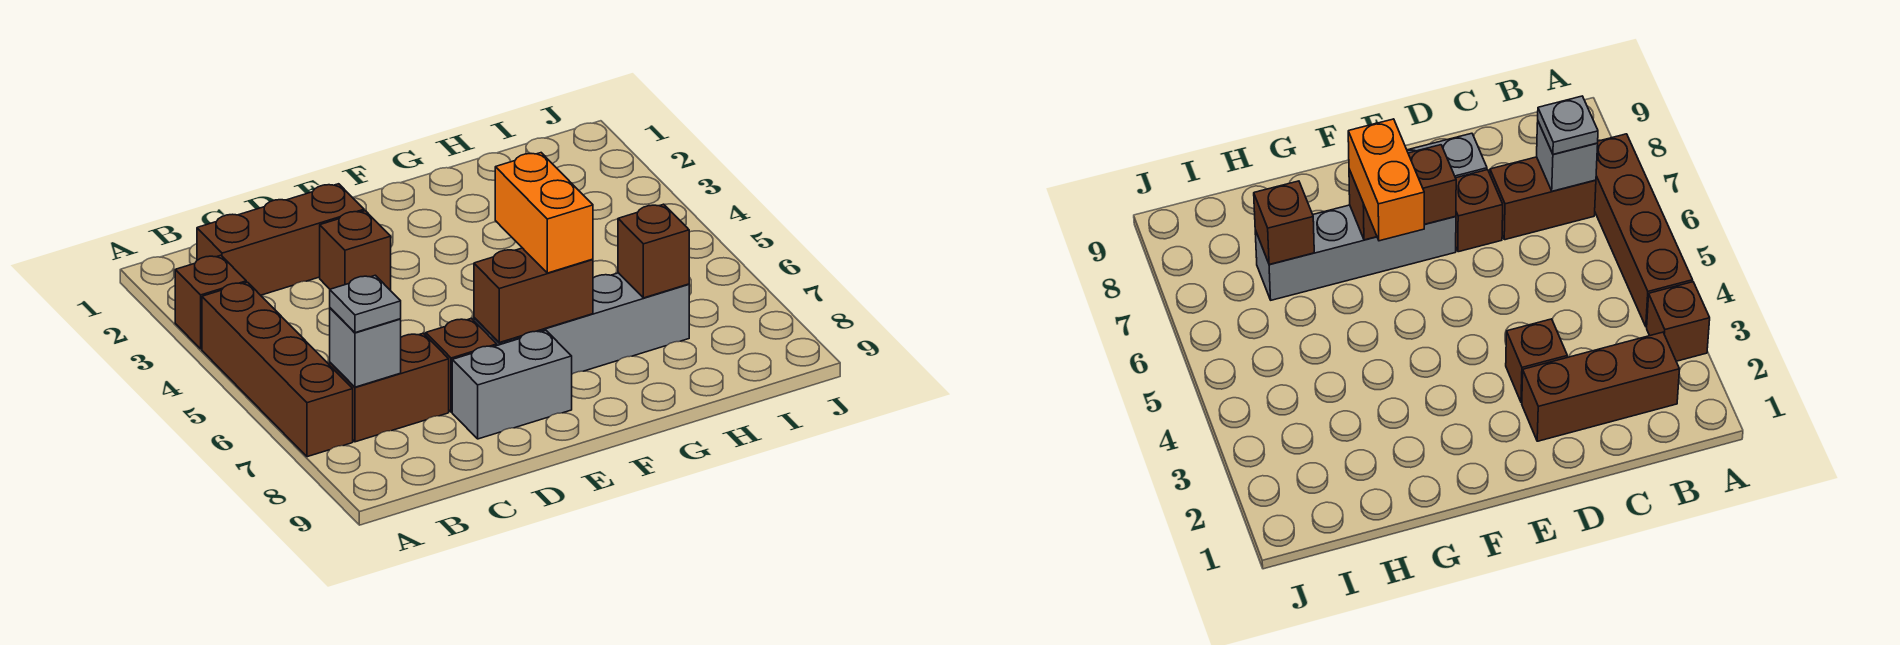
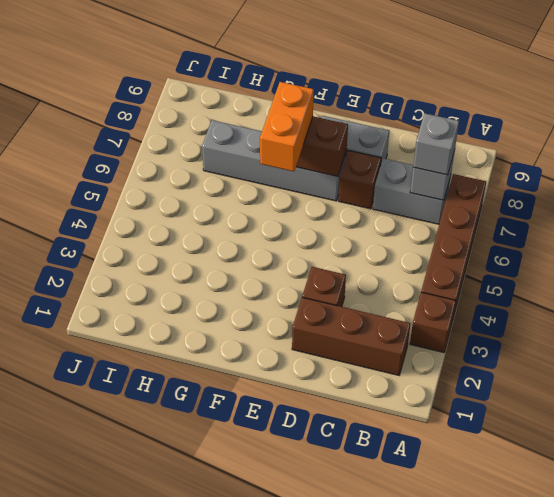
brown brick B7:C7 level 1 -> grey brick B7:C7 level 1
grey plate B7 level 3 -> grey brick B7 level 3
brown brick H7 level 2 -> none

